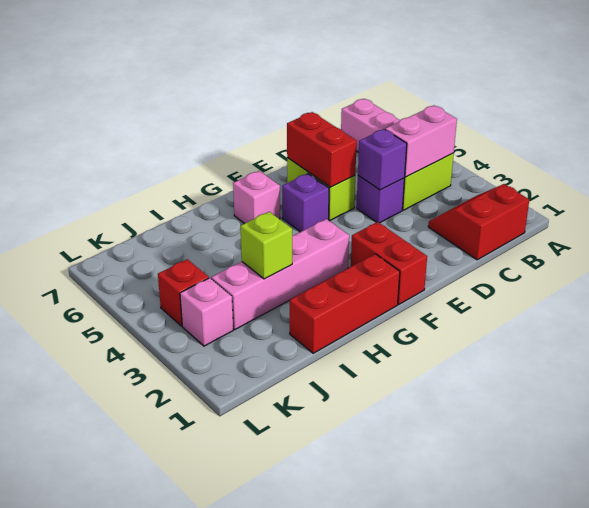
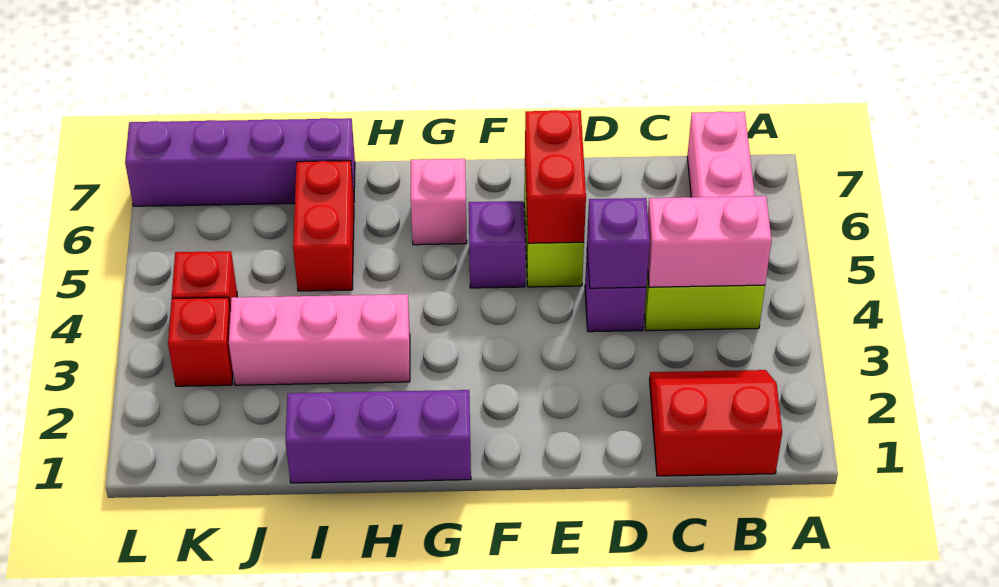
red brick F1:F2 level 1 -> red brick I5:I6 level 1
red brick G1:I1 level 1 -> purple brick G1:I1 level 1
pink brick G3:J3 level 1 -> pink brick H3:J3 level 1
lime brick I3 level 2 -> none
none -> purple brick I7:L7 level 1
pink brick K3 level 1 -> red brick K3 level 1

